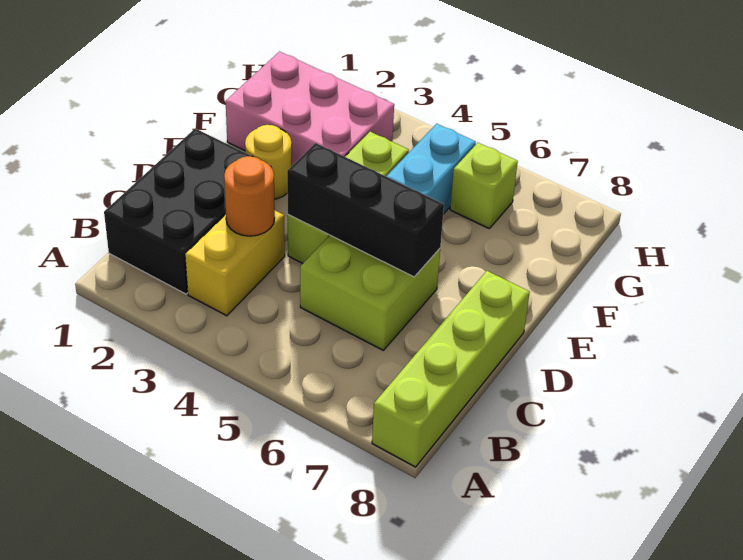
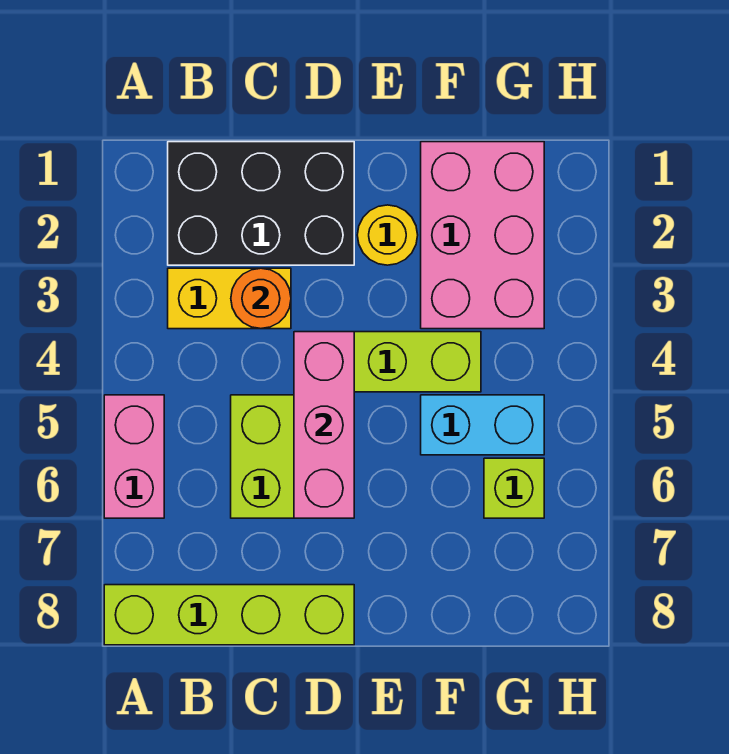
none -> pink brick A5:A6 level 1
black brick D4:D6 level 2 -> pink brick D4:D6 level 2

